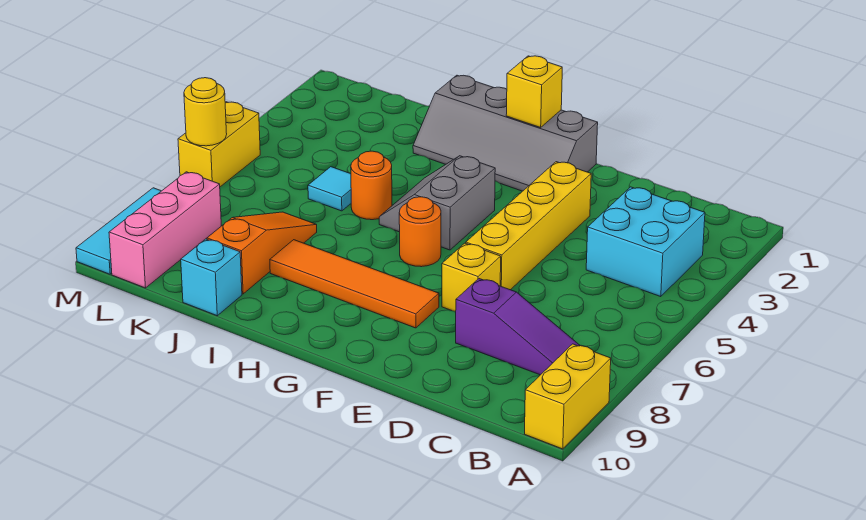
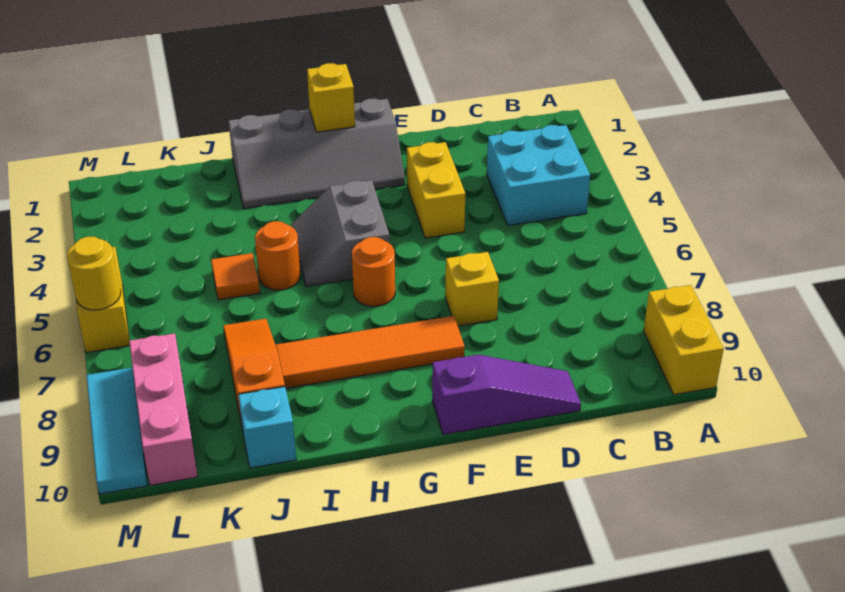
purple slope B8:D8 level 1 top D -> purple slope D10:F10 level 1 top F
yellow brick E3:E6 level 1 -> yellow brick E3:E4 level 1
cyan tile J5 level 1 -> orange tile J5 level 1

